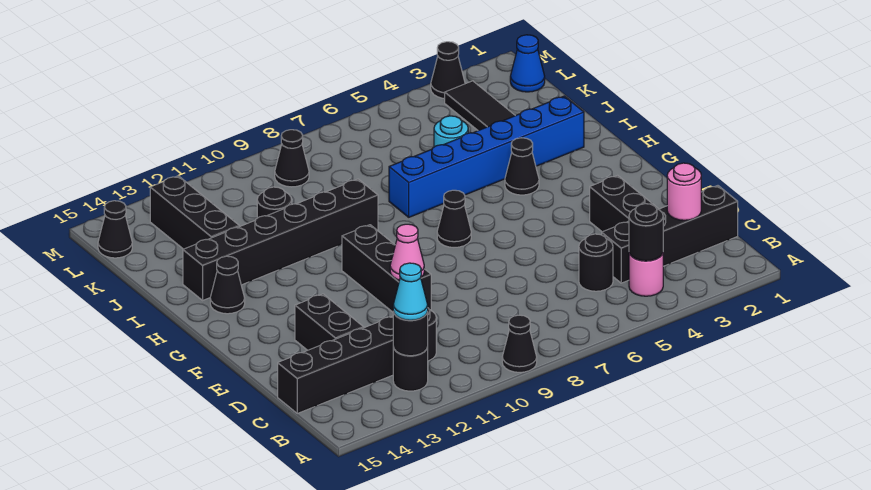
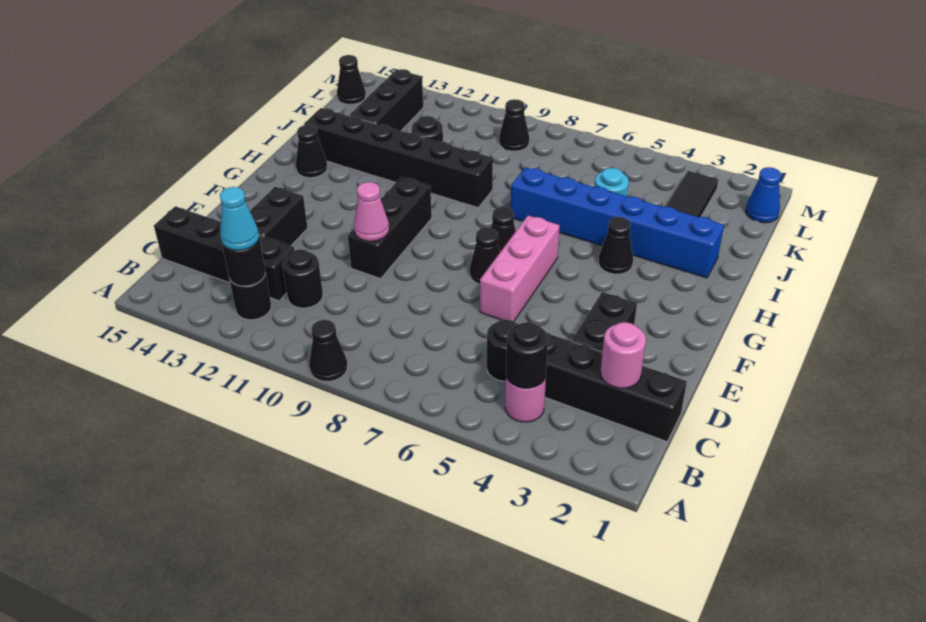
none -> pink brick E6:G6 level 1
black cone M3 level 1 -> black cone F7 level 1

